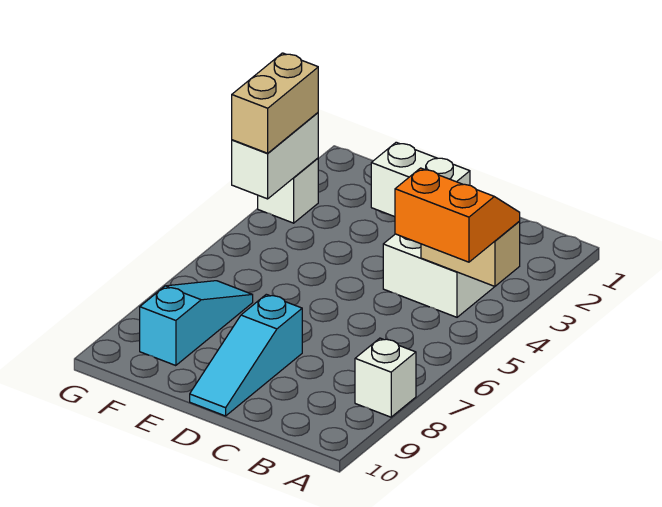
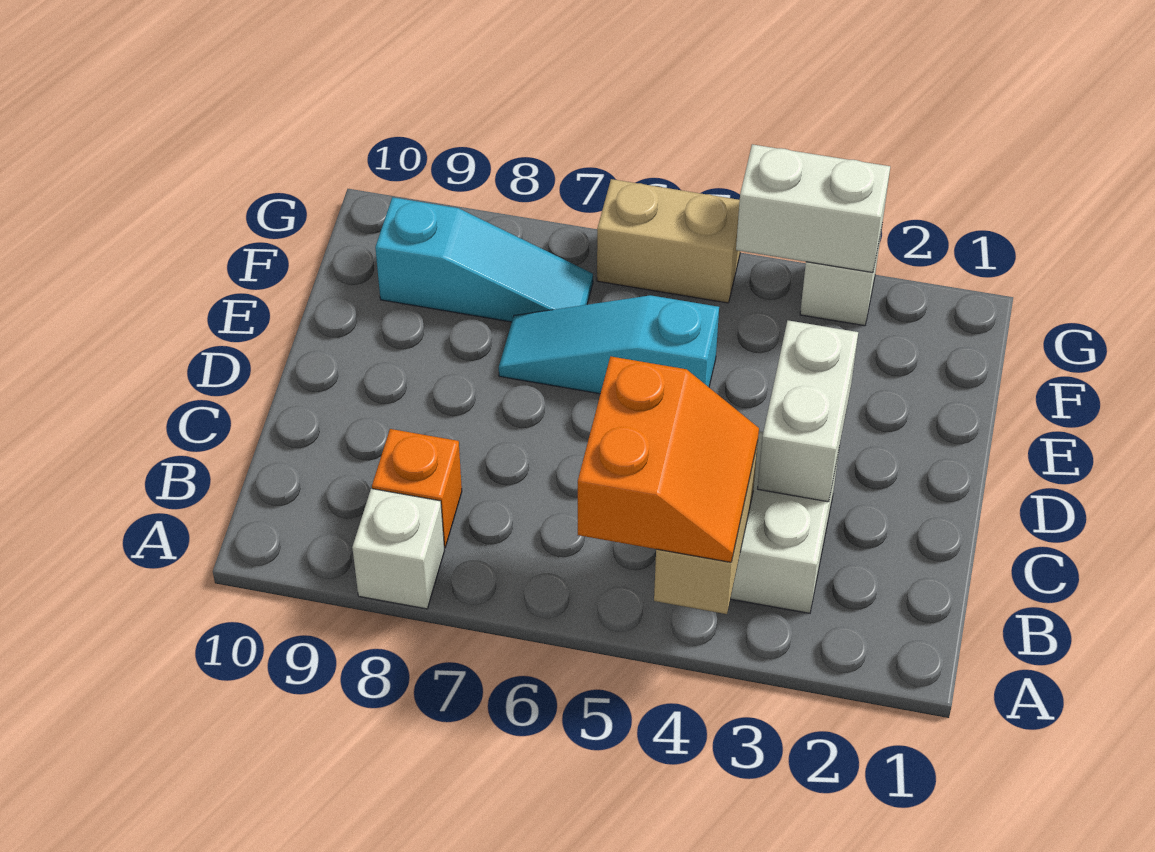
none -> orange brick B8 level 1
cyan slope D8:D10 level 1 top 8 -> cyan slope E5:E7 level 1 top 5
tan brick G3:G4 level 3 -> tan brick G5:G6 level 1

